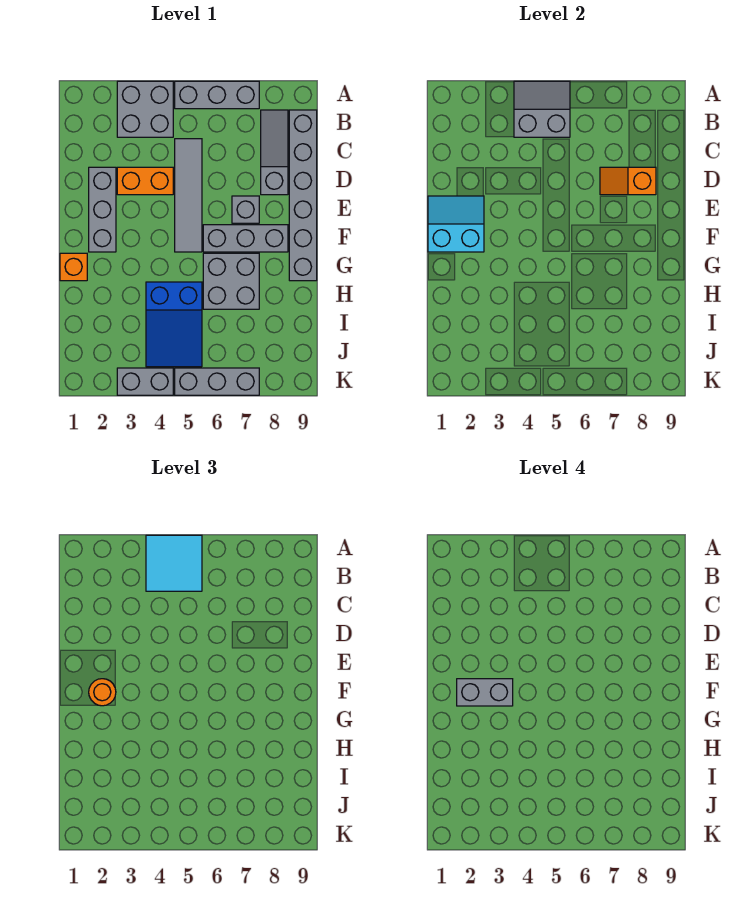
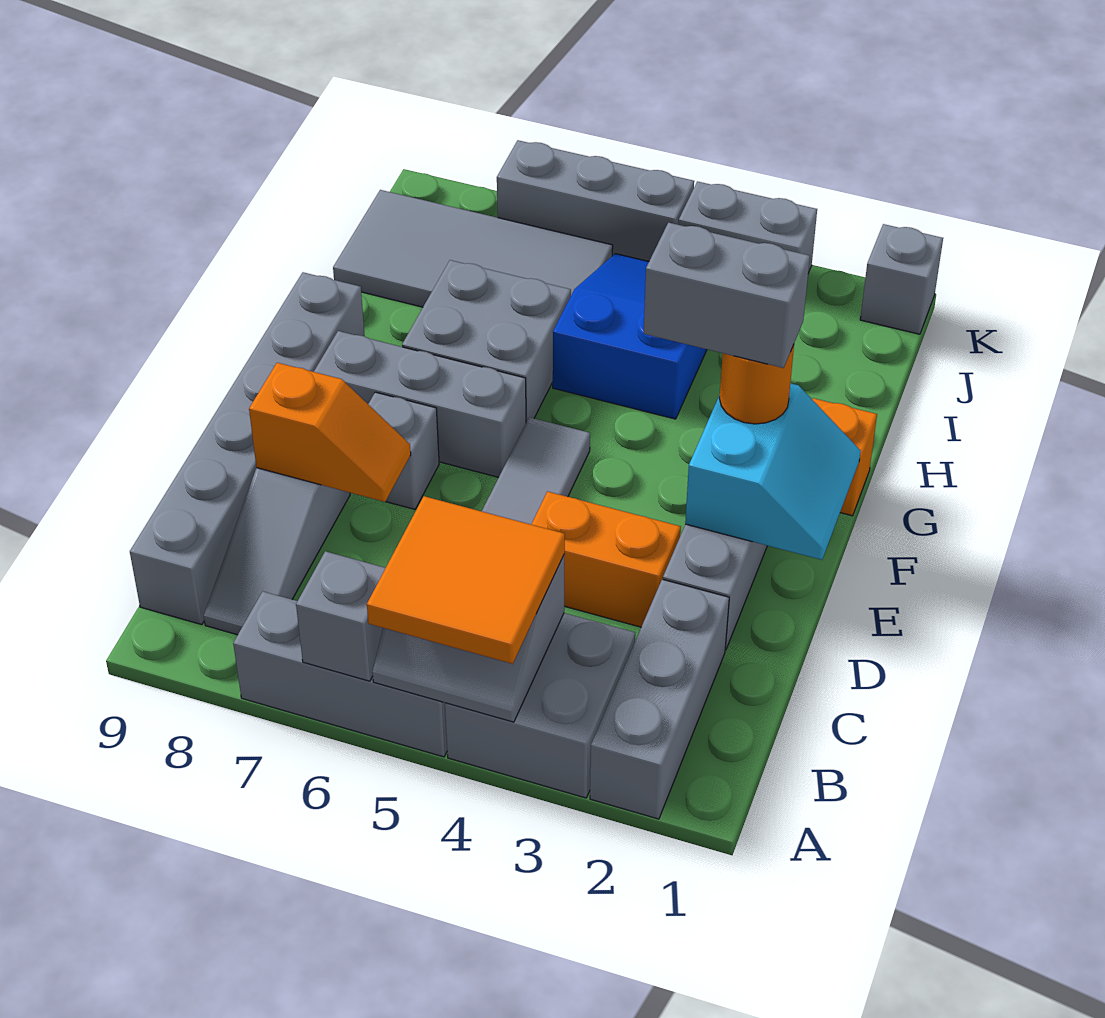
none -> grey brick A2:C2 level 1
cyan tile A4:B5 level 3 -> orange tile A4:B5 level 3
none -> grey brick A6 level 2
cyan slope E1:F2 level 2 top F -> cyan slope E1:F2 level 2 top 2
none -> grey tile I6:J9 level 1
none -> grey brick K1 level 1

